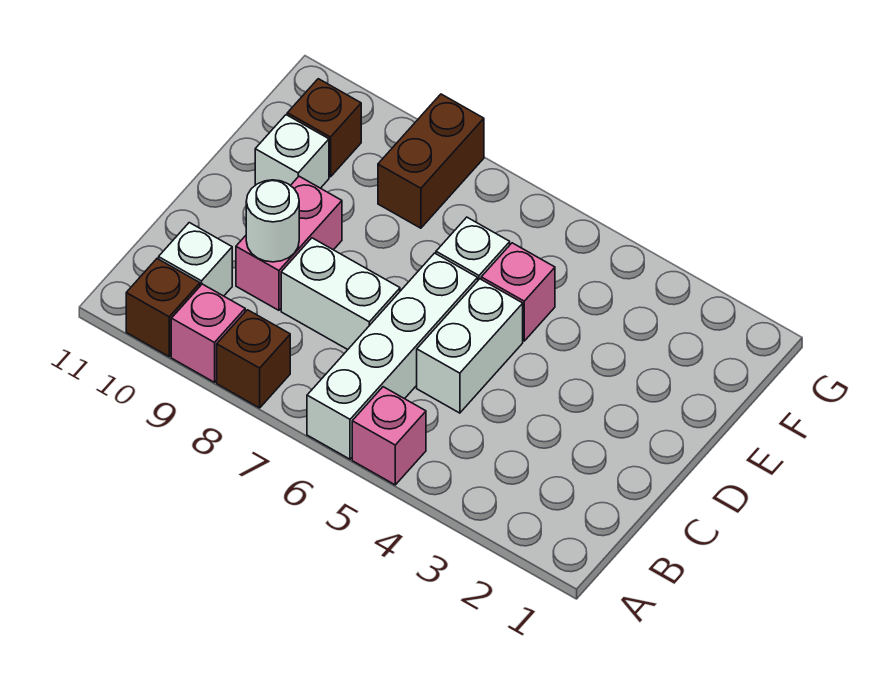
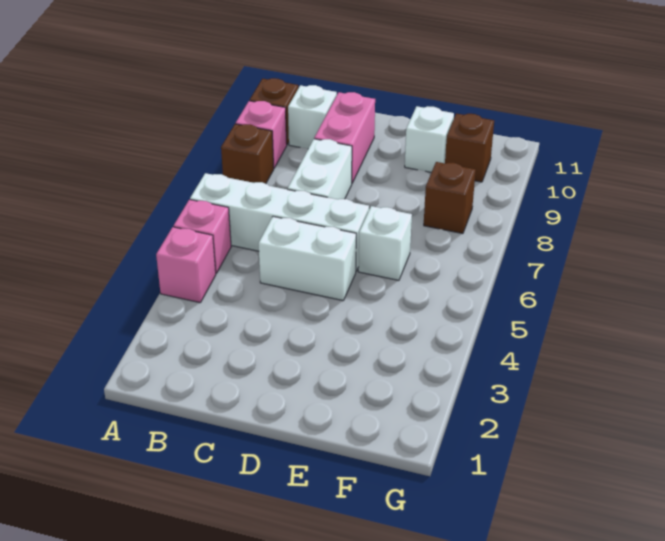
pink brick C9:D9 level 1 -> pink brick C9:C10 level 1
white round brick C9 level 2 -> none
pink brick E5 level 1 -> pink brick A4 level 1
brown brick F8:G8 level 1 -> brown brick F8 level 1

